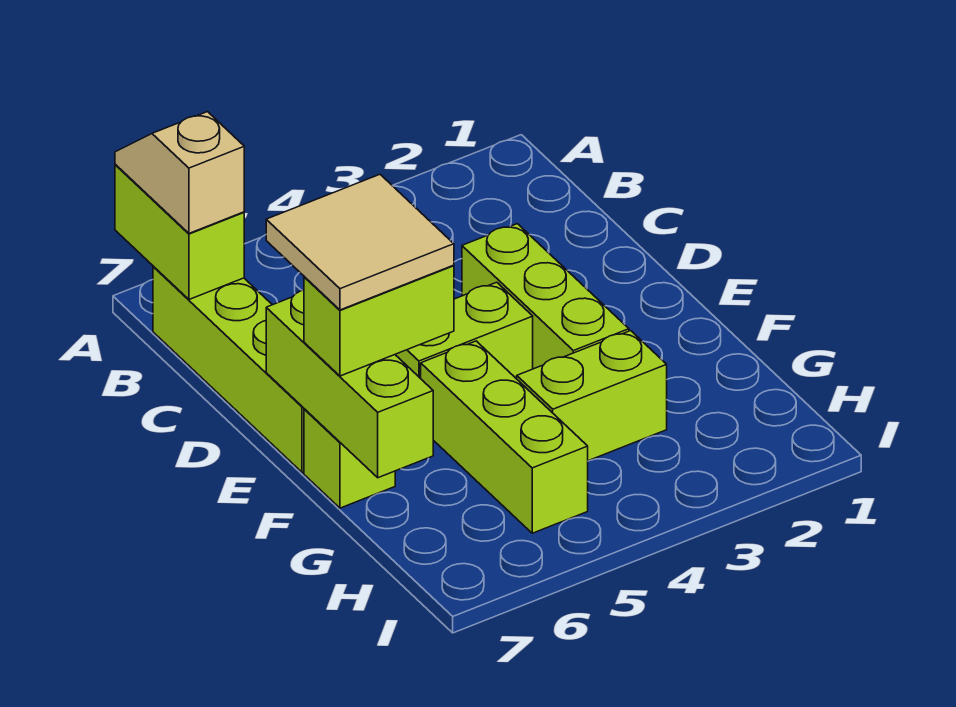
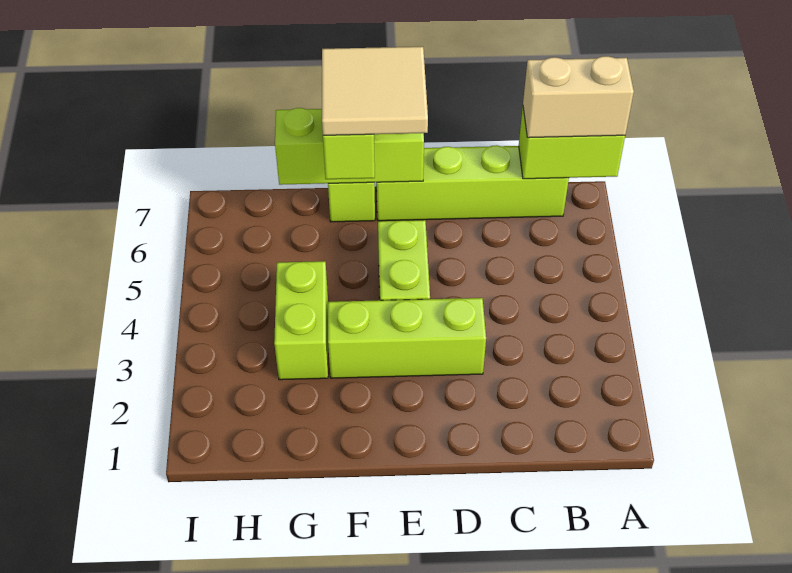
tan slope A7:B7 level 3 top B -> tan brick A7:B7 level 3
lime brick F5:H5 level 1 -> none

